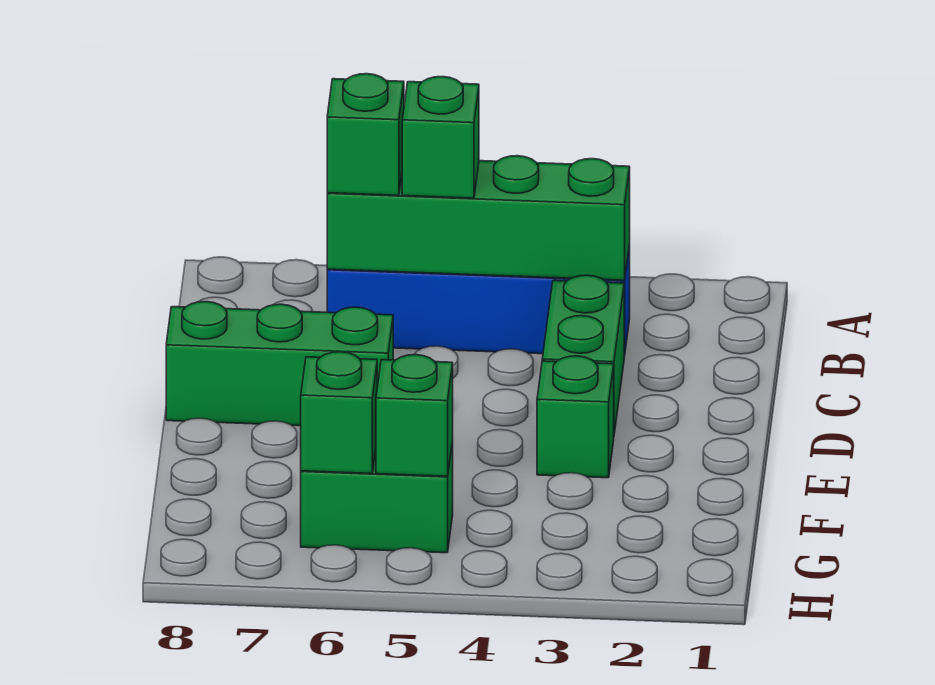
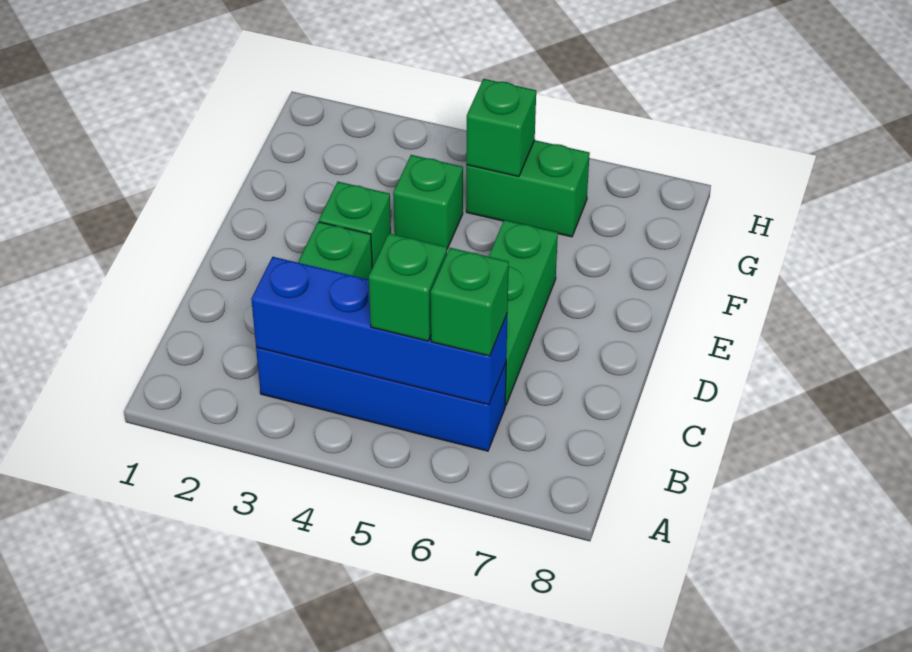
green brick B3:B6 level 2 -> blue brick B3:B6 level 2
green brick D6:D8 level 1 -> green brick C6:E6 level 1
green brick G6 level 2 -> green brick F4 level 1

